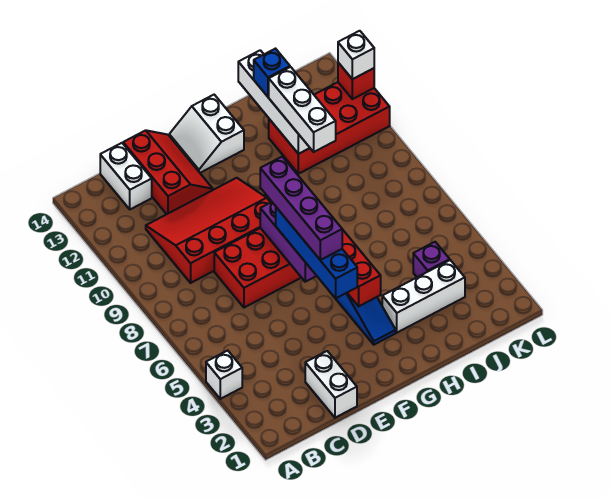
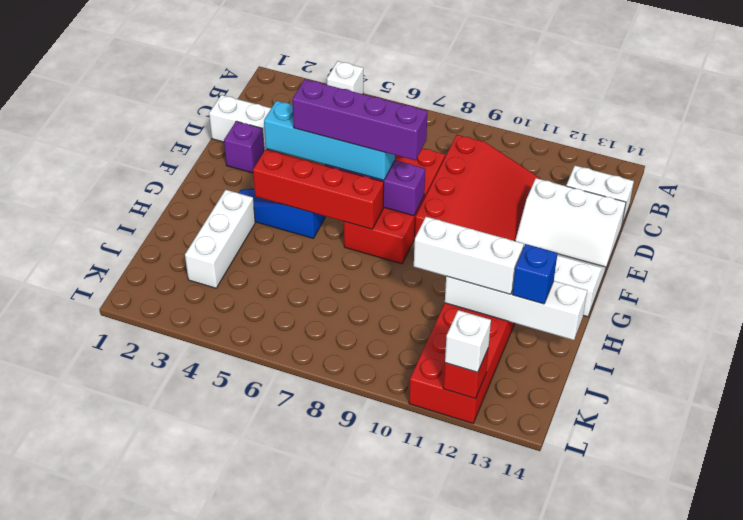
red slope D12:E14 level 1 top D -> white slope D12:E14 level 1 top D
blue brick F4:F7 level 3 -> cyan brick F4:F7 level 3
purple brick J4 level 1 -> purple brick E2 level 1

